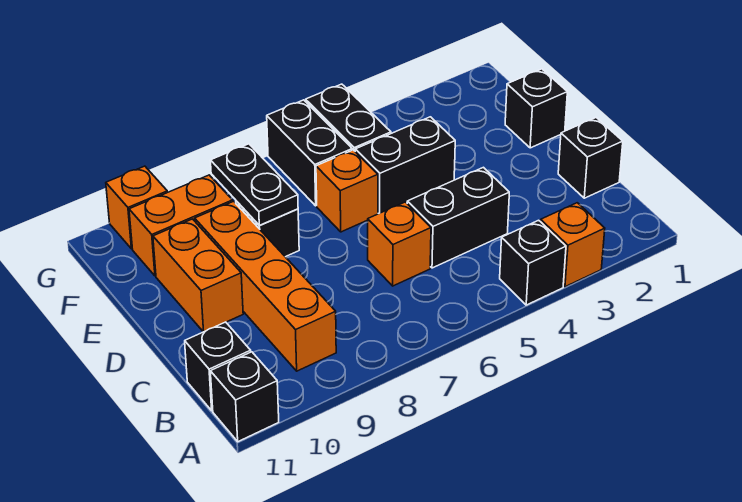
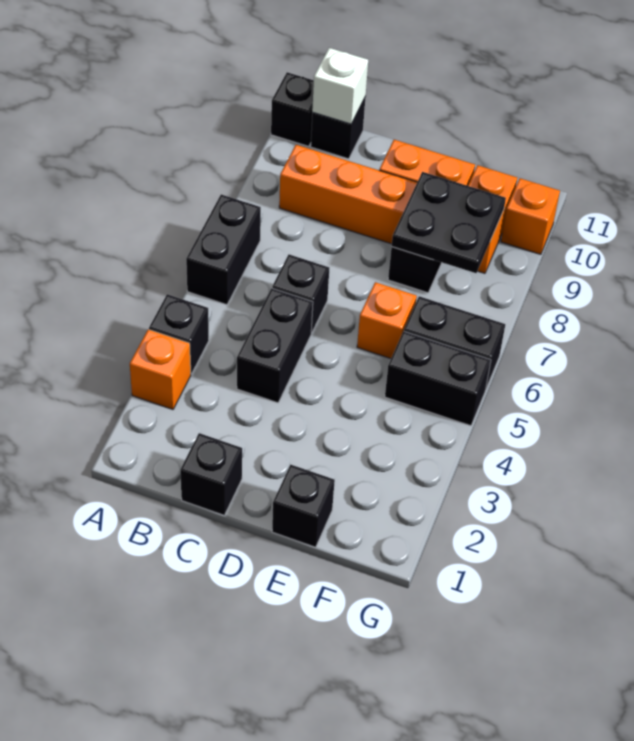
none -> white brick B11 level 2
orange brick C6 level 1 -> black brick C6 level 1
black brick E4:E5 level 1 -> black brick A6:A7 level 1
black plate E8:F8 level 2 -> black plate E8:F9 level 2

